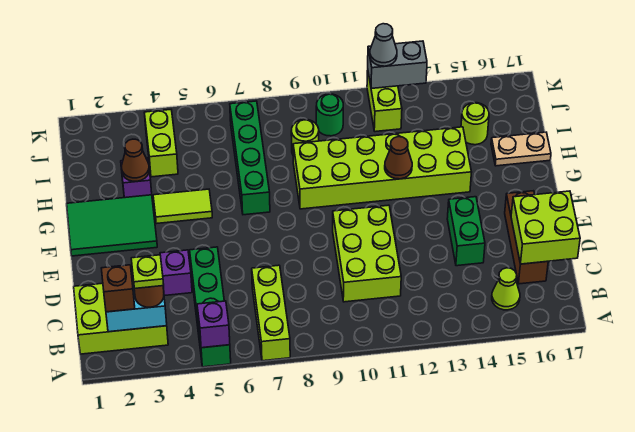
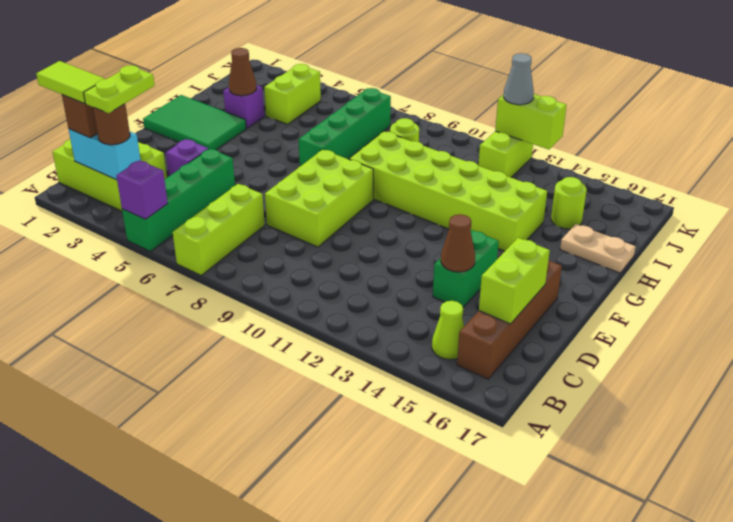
lime plate B3 level 4 -> lime plate B3:C3 level 4
lime brick C10:E11 level 1 -> lime brick D8:F9 level 1
brown brick C16:E16 level 1 -> brown brick B16:E16 level 1
lime brick C16:D17 level 2 -> lime brick C16:D16 level 2
lime tile G4:G5 level 1 -> lime tile B1:B2 level 4
brown cone G12 level 2 -> brown cone D14 level 2
green round brick J10 level 1 -> none
grey brick K12:K13 level 2 -> lime brick K12:K13 level 2

